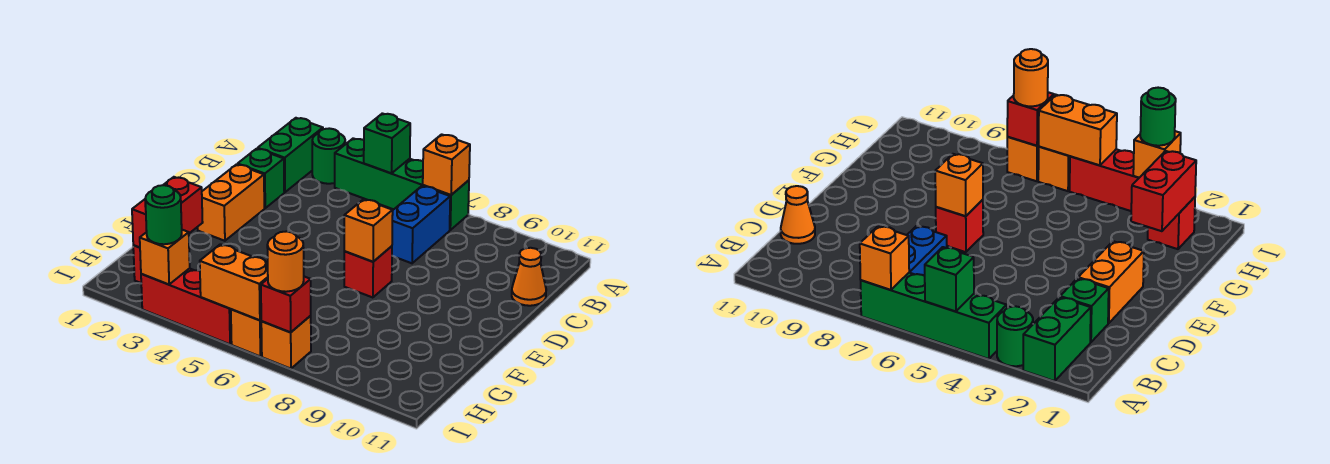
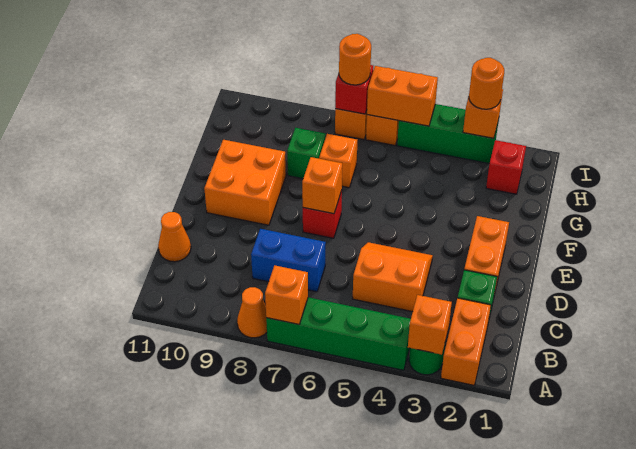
green brick A2:B2 level 1 -> orange brick A2:B2 level 1
none -> orange brick A3 level 2
green brick A5 level 2 -> green brick G8 level 1
none -> orange cone A8 level 1
blue brick B7:C7 level 1 -> blue brick C7:C8 level 1
none -> orange slope C4:D5 level 1 top C
none -> orange brick E9:F10 level 1
red brick G2:H2 level 2 -> none
none -> orange brick G7 level 1
red brick I3:I5 level 1 -> green brick I3:I5 level 1
green round brick I3 level 3 -> orange round brick I3 level 3

